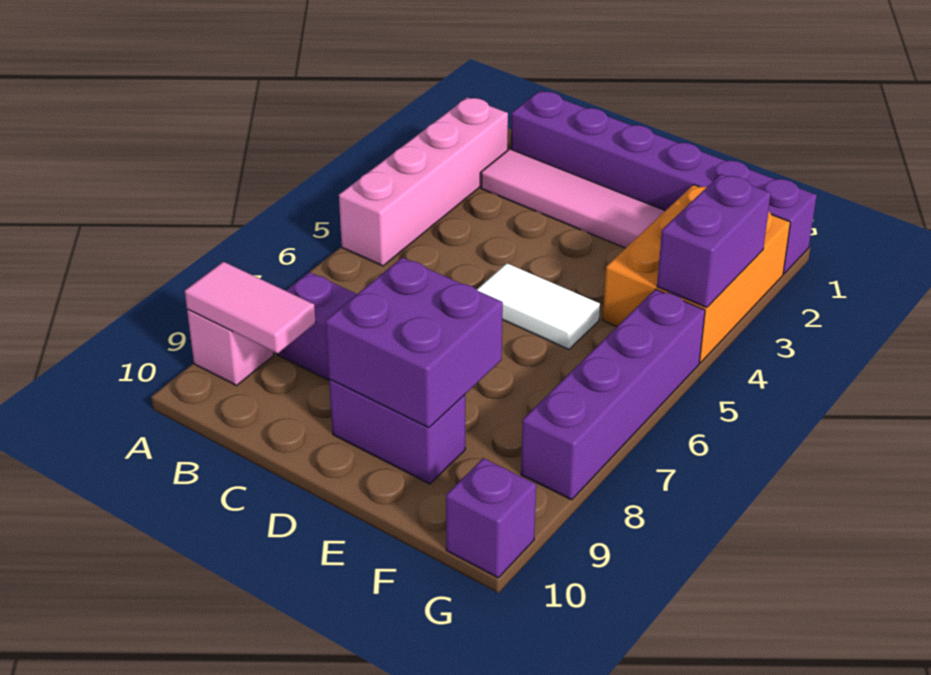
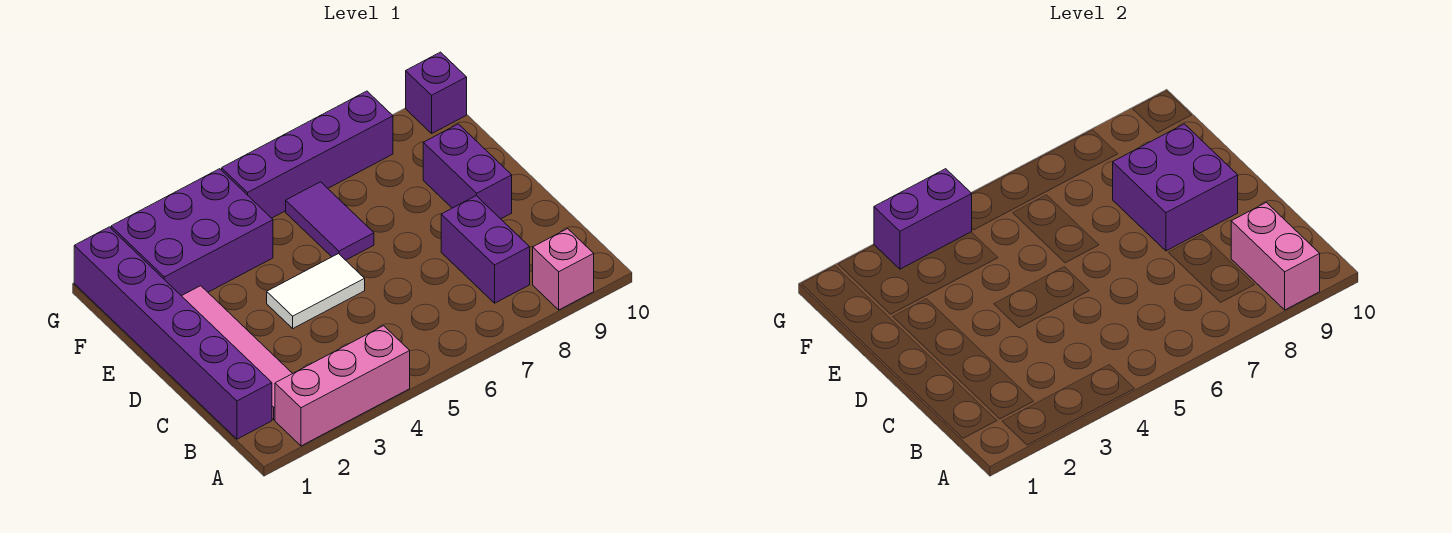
pink brick A2:A5 level 1 -> pink brick A2:A4 level 1
pink tile A9:B9 level 2 -> pink brick A9:B9 level 2
white tile D5:E5 level 1 -> white tile D4:D5 level 1
none -> purple tile E6:F6 level 1
orange brick F2:G4 level 1 -> purple brick F2:G4 level 1

